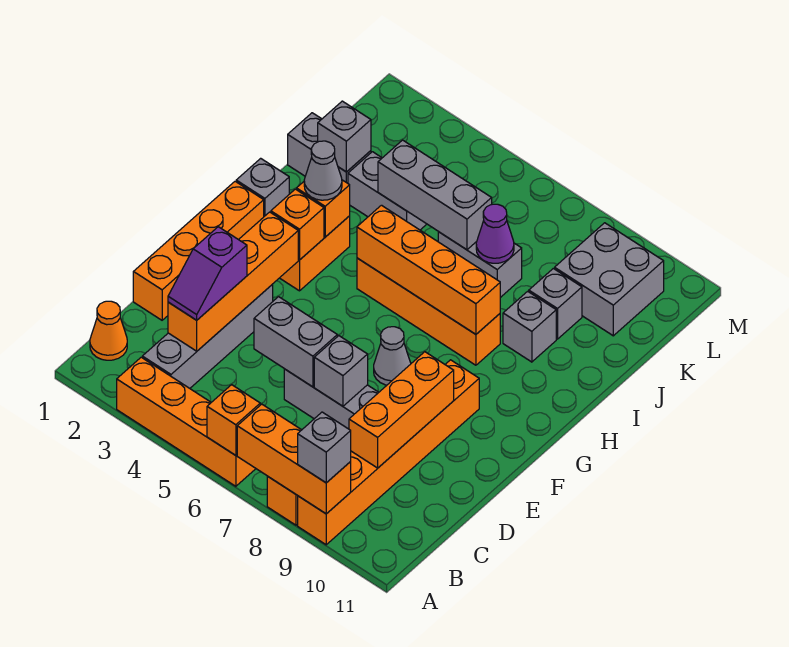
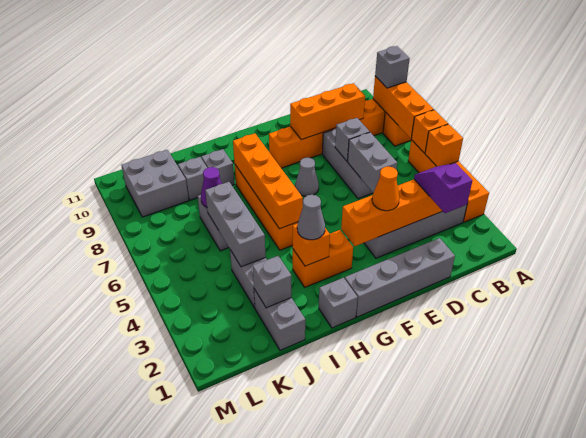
orange cone B1 level 1 -> orange cone E3 level 3
purple slope C3:D3 level 3 top D -> purple slope C2:C3 level 3 top 2
orange brick D1:G1 level 1 -> grey brick D1:G1 level 1
orange brick G3 level 2 -> orange brick A5 level 2

